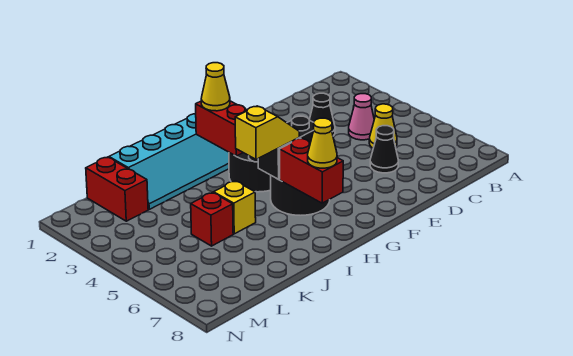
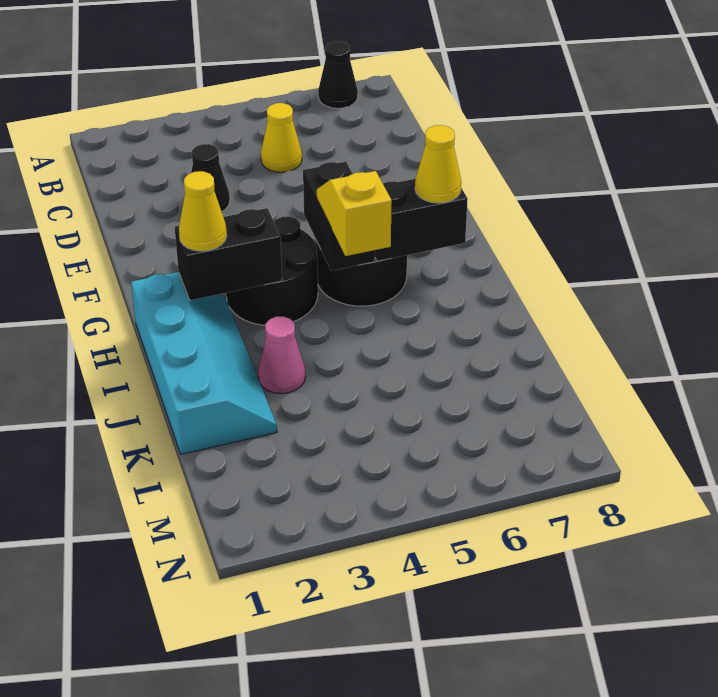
pink cone C4 level 1 -> pink cone J3 level 1
black cone D6 level 1 -> black cone A7 level 1
red brick H2:H3 level 2 -> black brick H2:H3 level 2
red brick H6:H7 level 2 -> black brick H6:H7 level 2
yellow brick J5 level 1 -> none
red brick K5 level 1 -> none
red brick L1:L2 level 1 -> none

